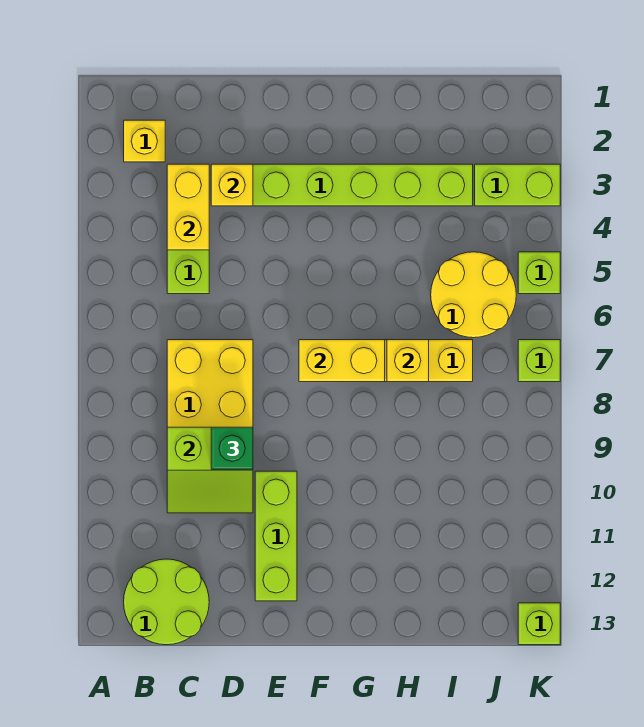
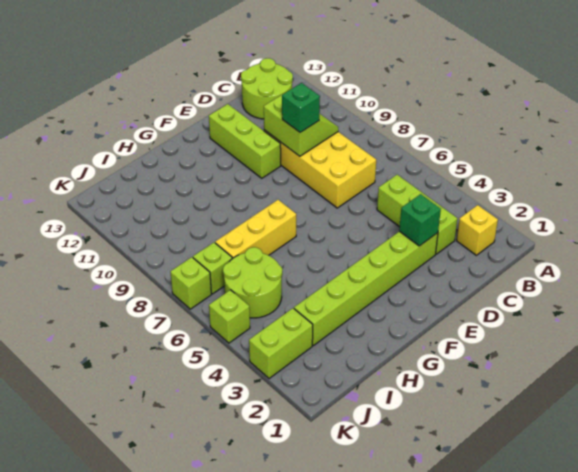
yellow brick C3:C4 level 2 -> none
lime slope C9:D10 level 2 top 9 -> lime slope C9:D10 level 2 top D
yellow brick D3 level 2 -> green brick D3 level 2
yellow brick F7:G7 level 2 -> none
yellow brick H7 level 2 -> none
yellow round brick I5:J6 level 1 -> lime round brick I5:J6 level 1
lime brick K13 level 1 -> lime brick J7 level 1

